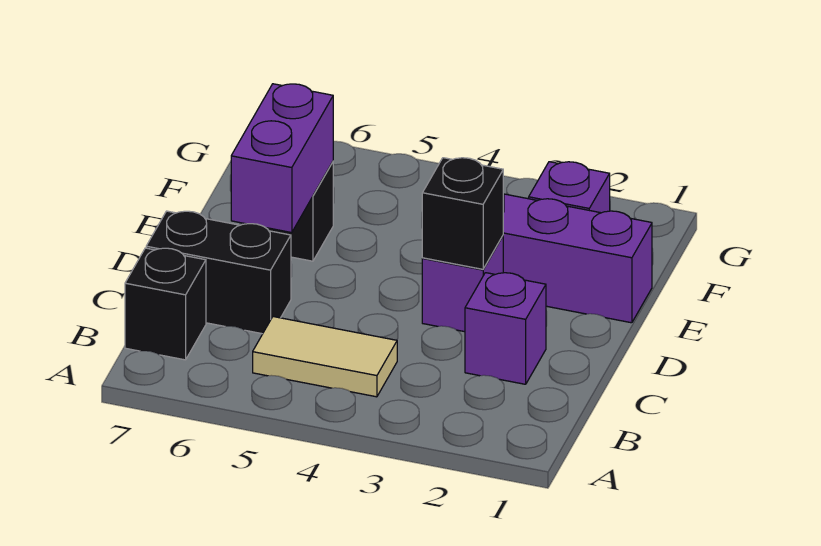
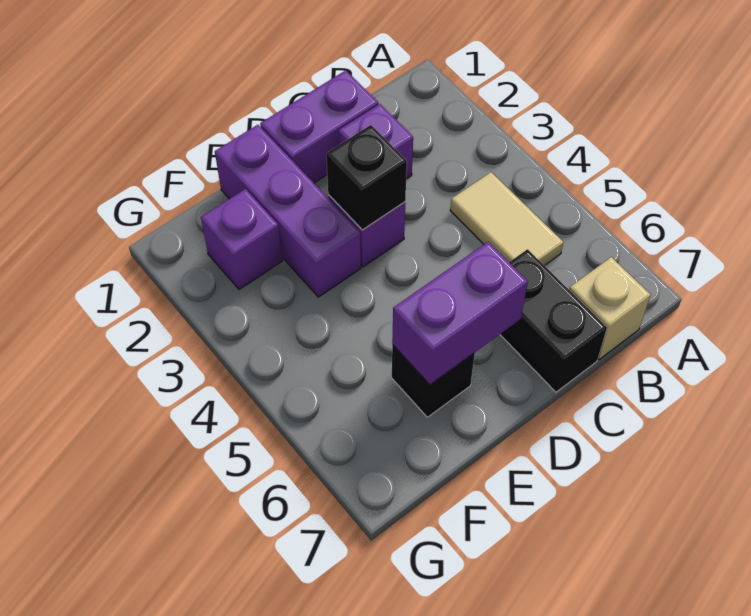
black brick B7 level 1 -> tan brick B7 level 1
none -> purple brick C1:D1 level 1

